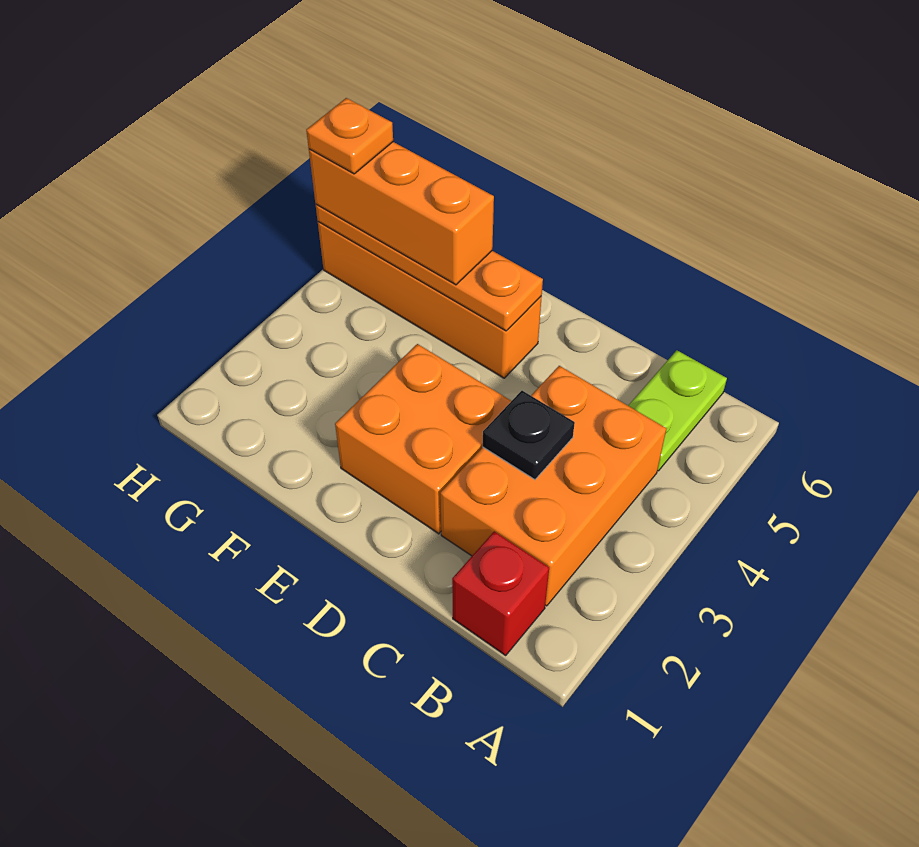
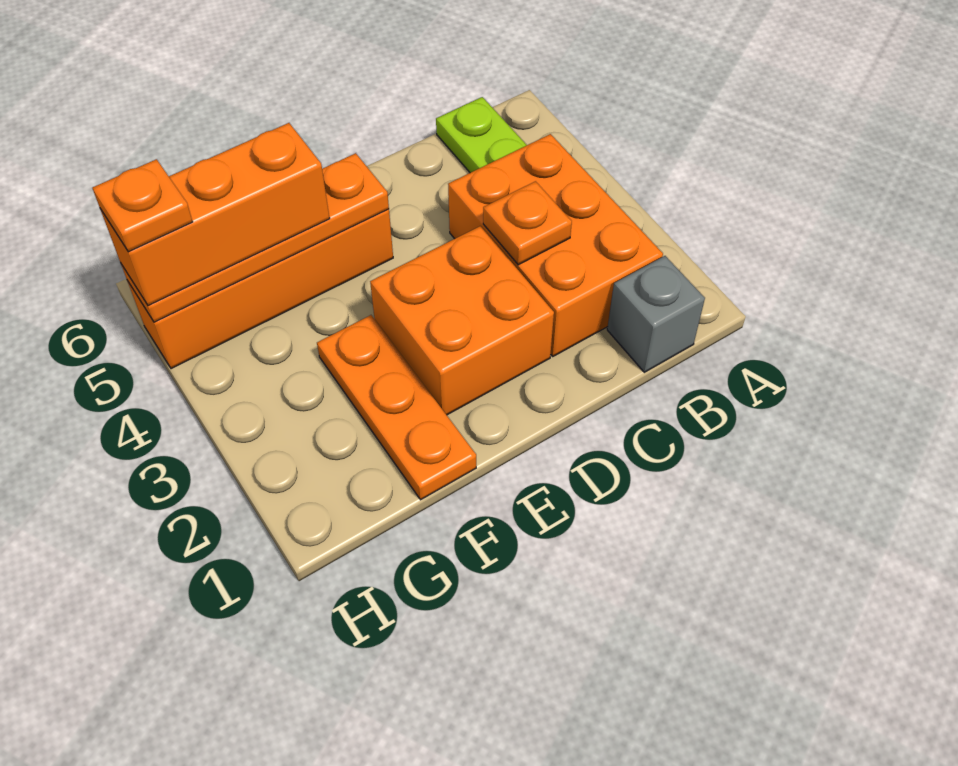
red brick B1 level 1 -> grey brick B1 level 1
black plate C3 level 2 -> orange plate C3 level 2
none -> orange plate F1:F3 level 1

